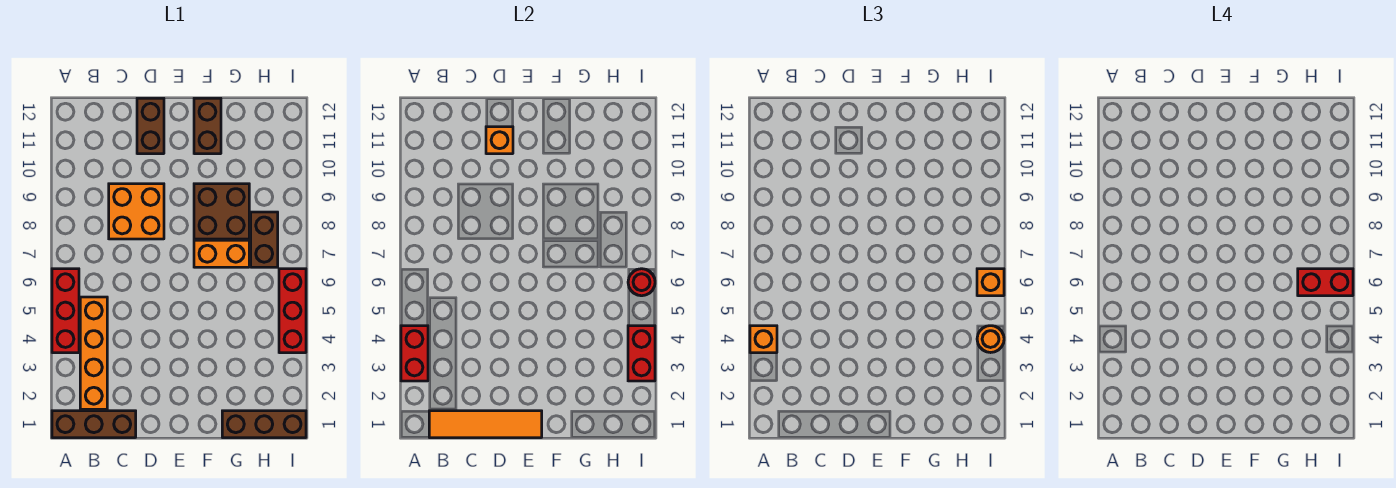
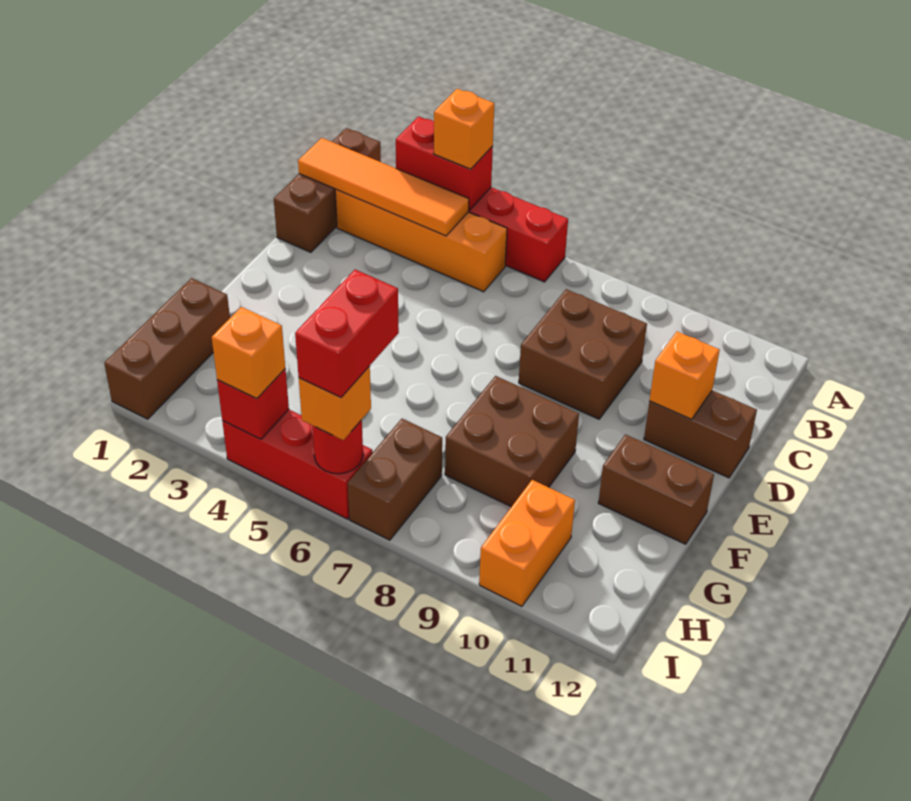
orange tile B1:E1 level 2 -> orange tile B1:B4 level 2
orange brick C8:D9 level 1 -> brown brick C8:D9 level 1
orange brick F7:G7 level 1 -> orange brick H10:I10 level 1
brown brick H7:H8 level 1 -> brown brick H7:I7 level 1
red brick I3:I4 level 2 -> red brick I4 level 2
orange round brick I4 level 3 -> orange brick I4 level 3

